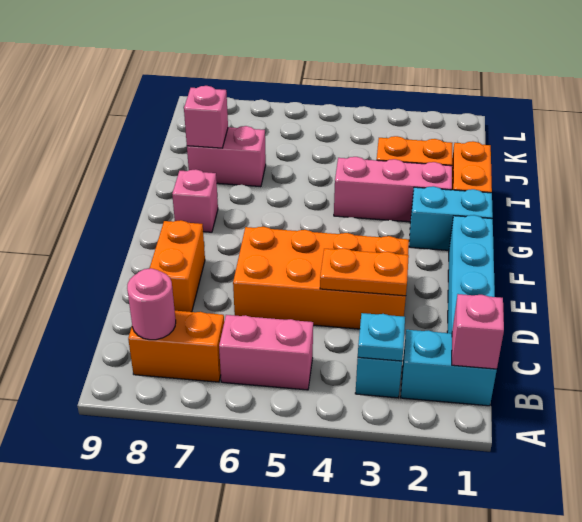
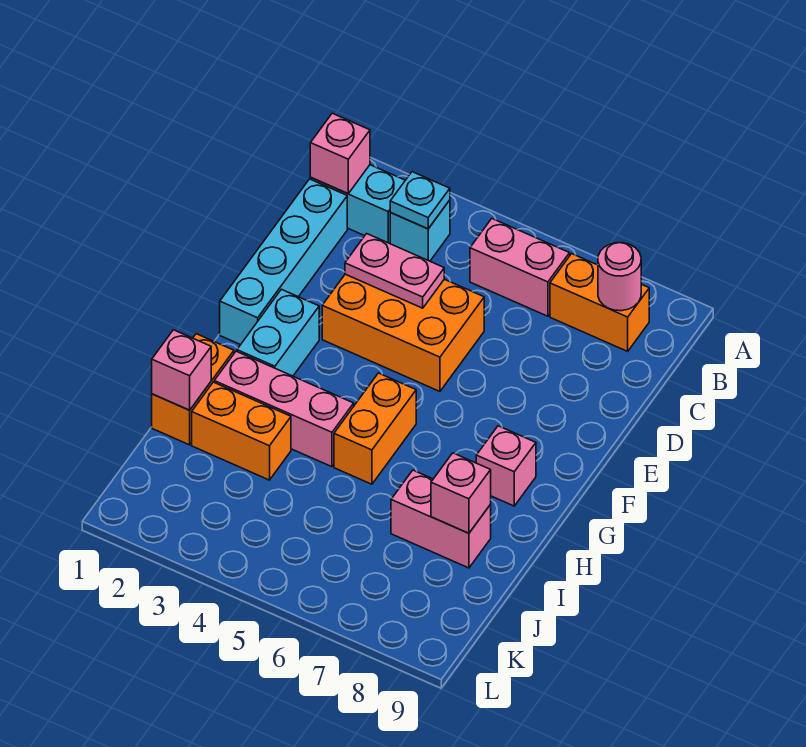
orange brick D3:E6 level 1 -> orange brick D3:E5 level 1
orange plate D3:D4 level 2 -> pink plate D3:D4 level 2
orange brick D8:E8 level 1 -> orange brick G5:H5 level 1
cyan brick G1:G2 level 1 -> cyan brick F2:G2 level 1
none -> pink brick I1 level 2

